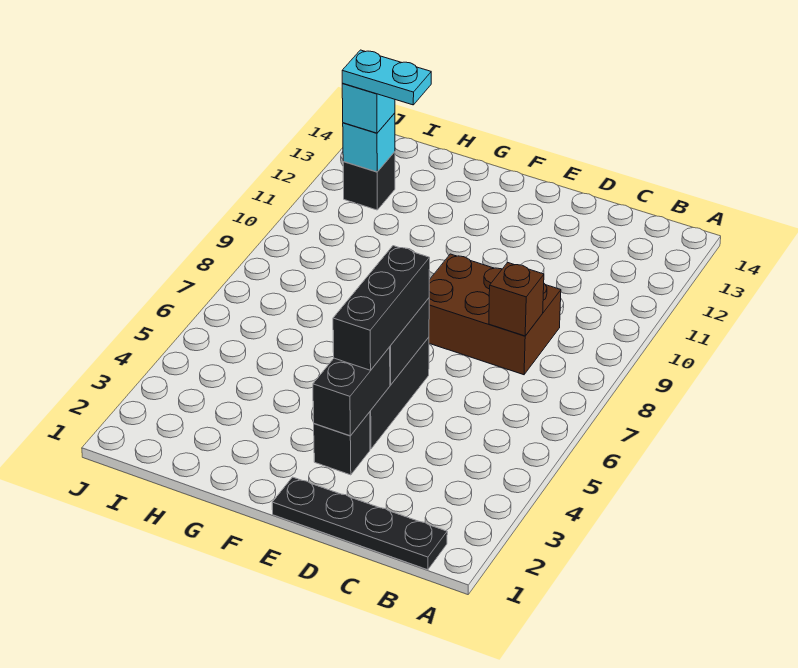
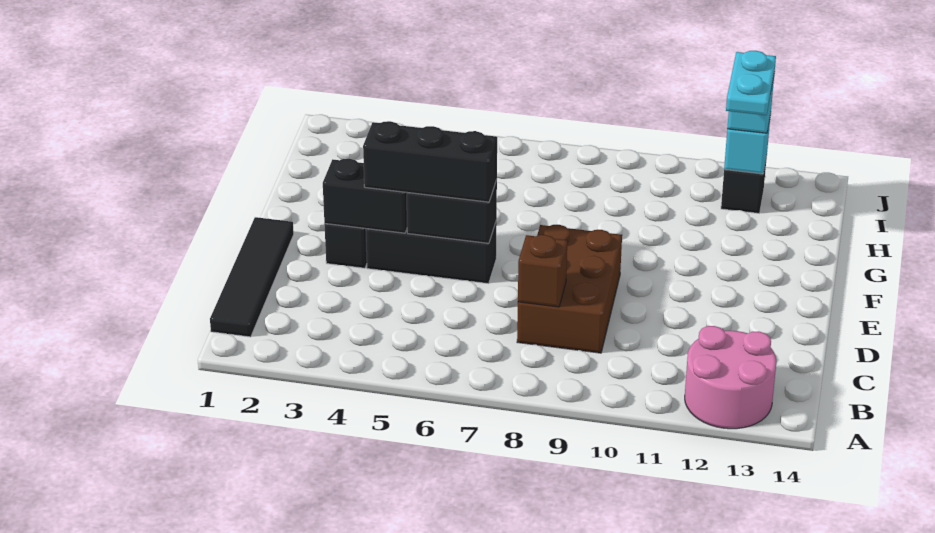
none -> pink round brick A12:B13 level 1
black plate B1:E1 level 1 -> black tile B1:E1 level 1

